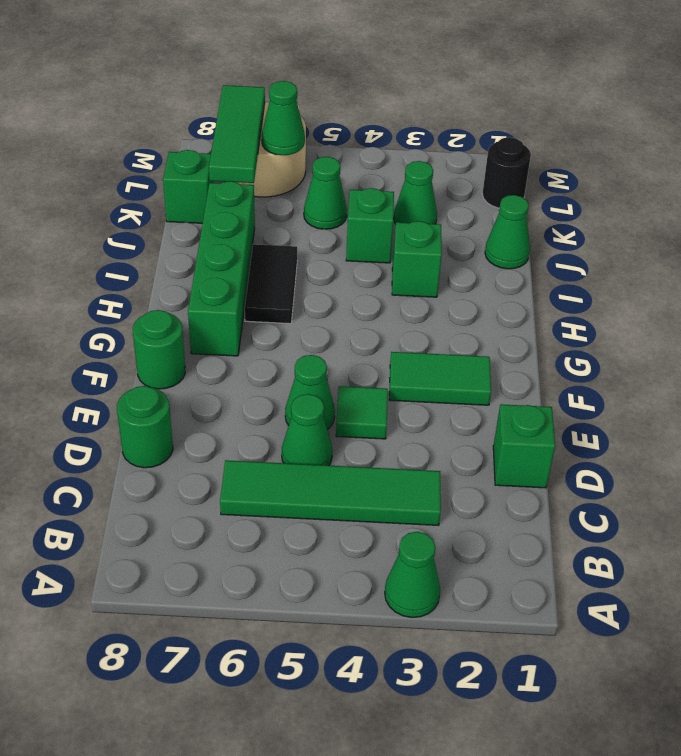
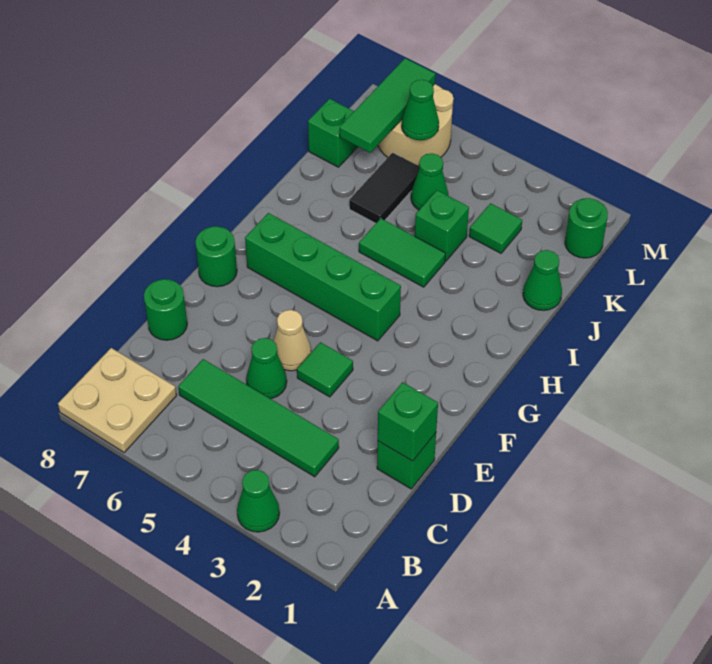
none -> tan plate A7:B8 level 1
green cone E5 level 1 -> tan cone E5 level 1
green tile F2:F3 level 1 -> green tile I4:I5 level 1
green brick G7:J7 level 1 -> green brick G4:G7 level 1
black tile H6:I6 level 1 -> black tile J6:K6 level 1
green brick I3 level 1 -> green brick D1 level 2
green cone K3 level 1 -> green tile K3 level 1
black round brick L1 level 1 -> green round brick L1 level 1

